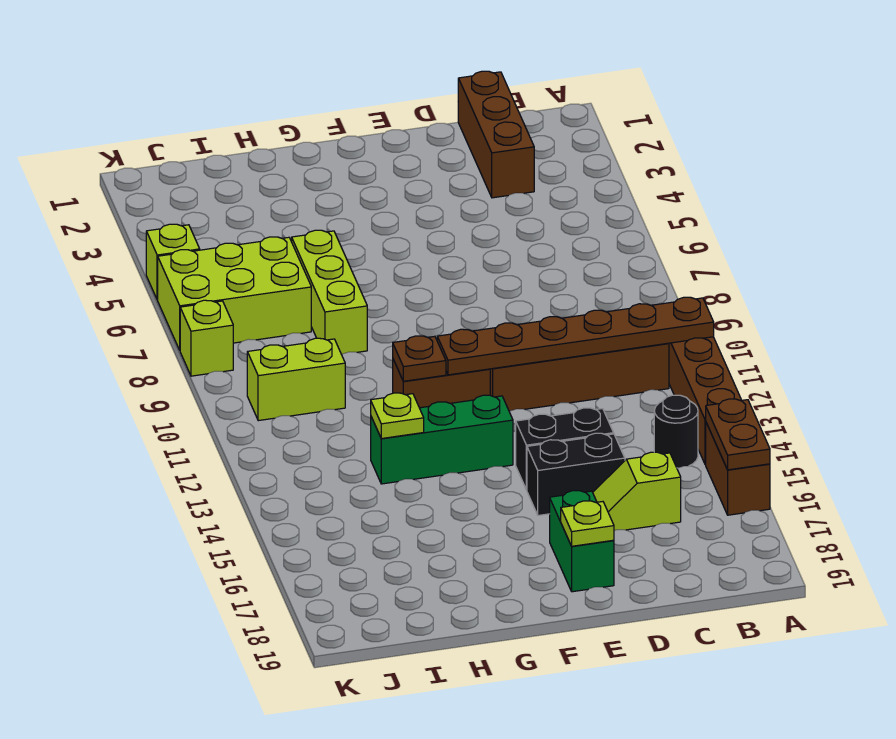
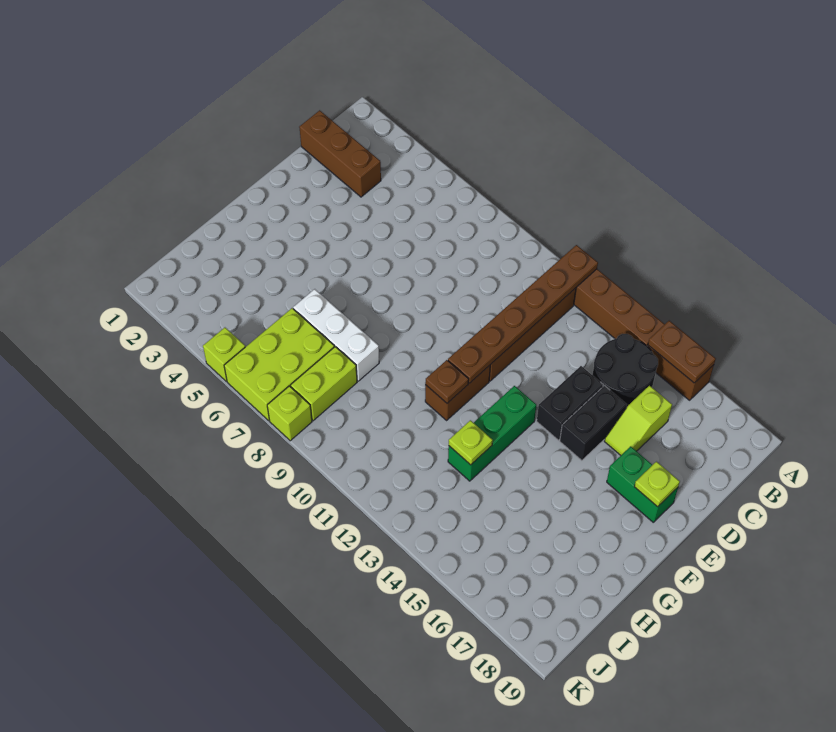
black round brick B14 level 1 -> black round brick B14:C15 level 1
lime brick H6:H8 level 1 -> white brick H6:H8 level 1
lime brick I10:J10 level 1 -> lime brick I8:J8 level 1

